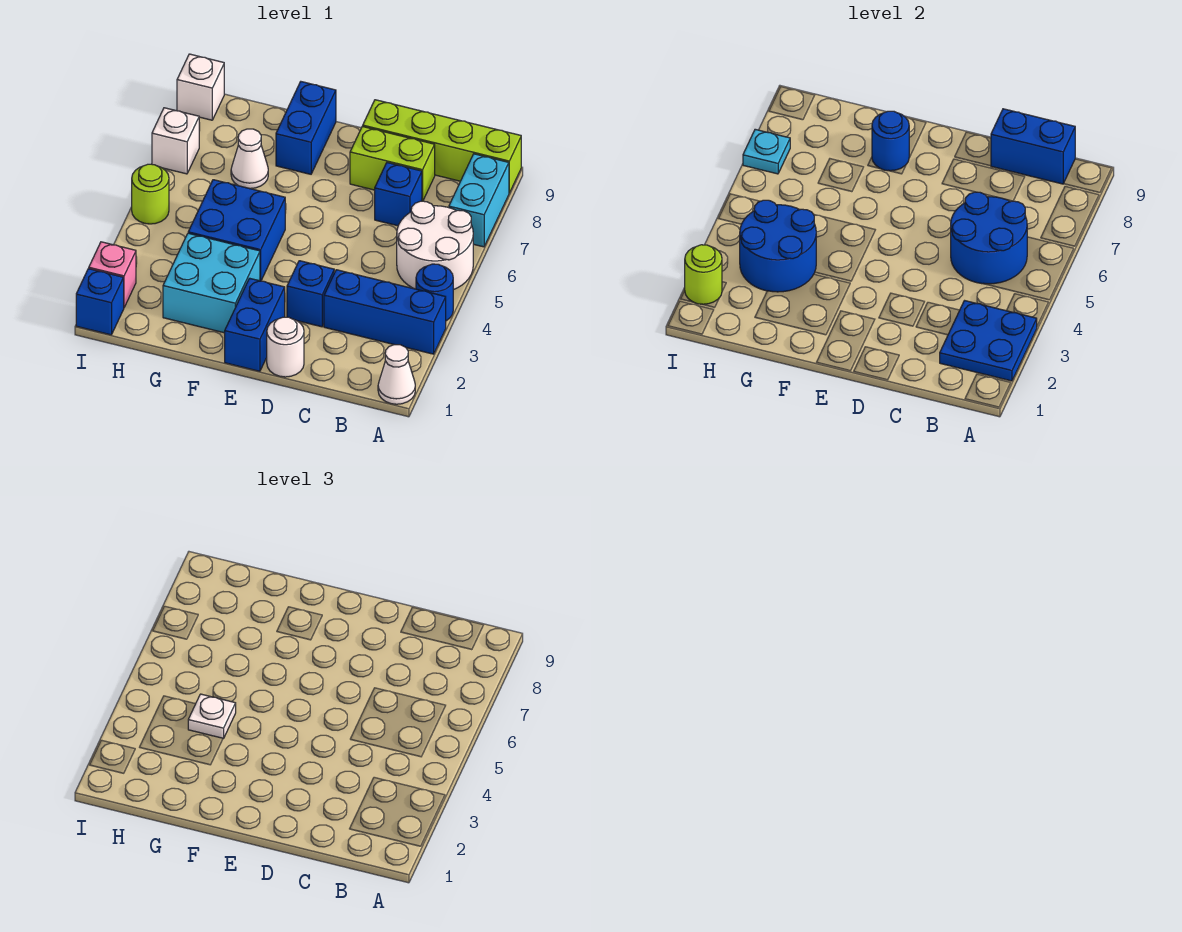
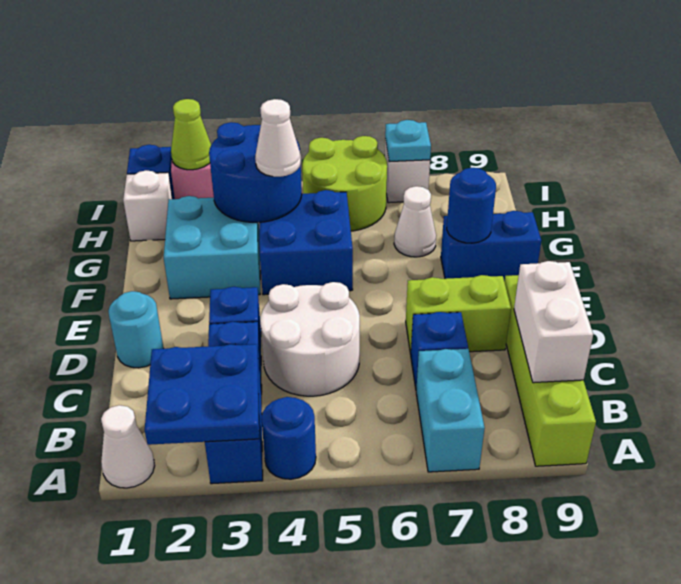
white round brick A5:B6 level 1 -> white round brick C4:D5 level 1
cyan brick A7:A8 level 1 -> cyan brick A7:B7 level 1
blue round brick B5:C6 level 2 -> none
blue brick B9:C9 level 2 -> white brick B9:C9 level 2
lime brick C8:D8 level 1 -> lime brick D7:D8 level 1
white round brick D1 level 1 -> cyan round brick D1 level 1
blue brick E1:E2 level 1 -> none
white plate G4 level 3 -> white cone G4 level 3
lime round brick I2 level 2 -> lime cone I2 level 2
lime round brick I5 level 1 -> lime round brick H5:I6 level 1
white brick I9 level 1 -> white brick H1 level 1

